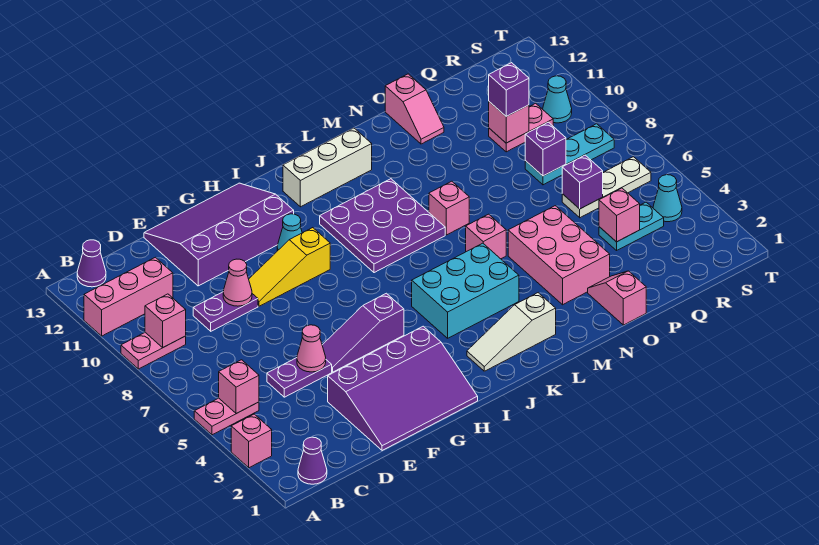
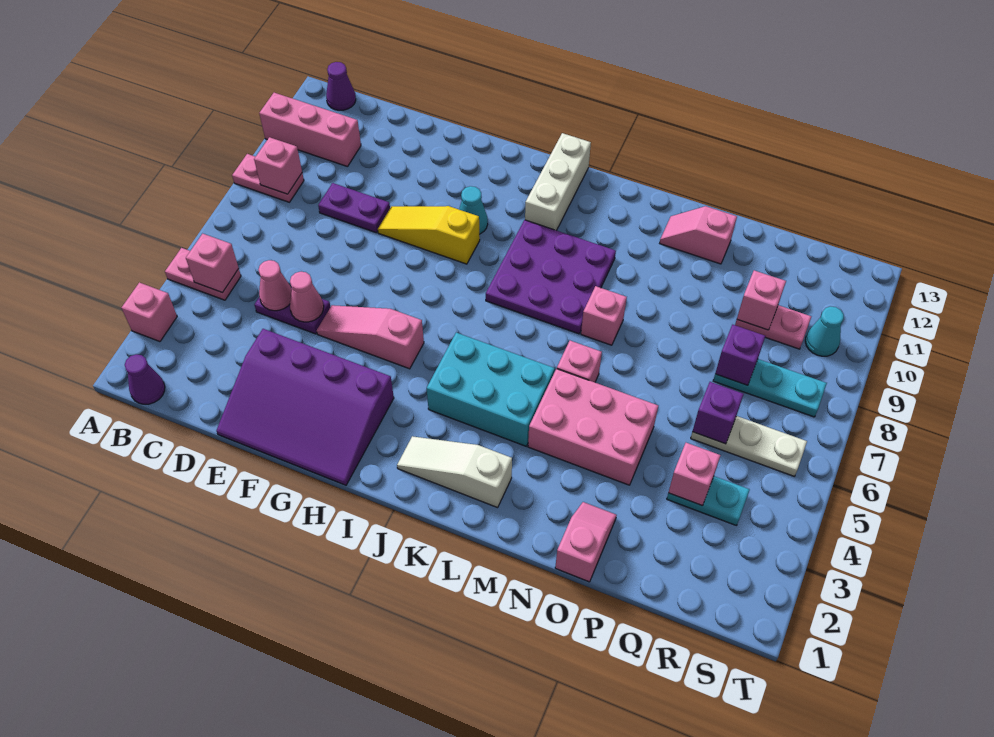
pink cone E9 level 2 -> pink cone D5 level 2
purple slope E11:H13 level 1 top 11 -> none
purple slope F5:H5 level 1 top H -> pink slope F5:H5 level 1 top H
white brick J12:L12 level 1 -> white brick J11:J13 level 1
pink brick N3:O5 level 1 -> pink brick M4:O5 level 1
pink slope O12:O13 level 1 top 13 -> pink slope N12:O12 level 1 top O
purple brick Q10 level 3 -> none
cyan cone S4 level 1 -> none

